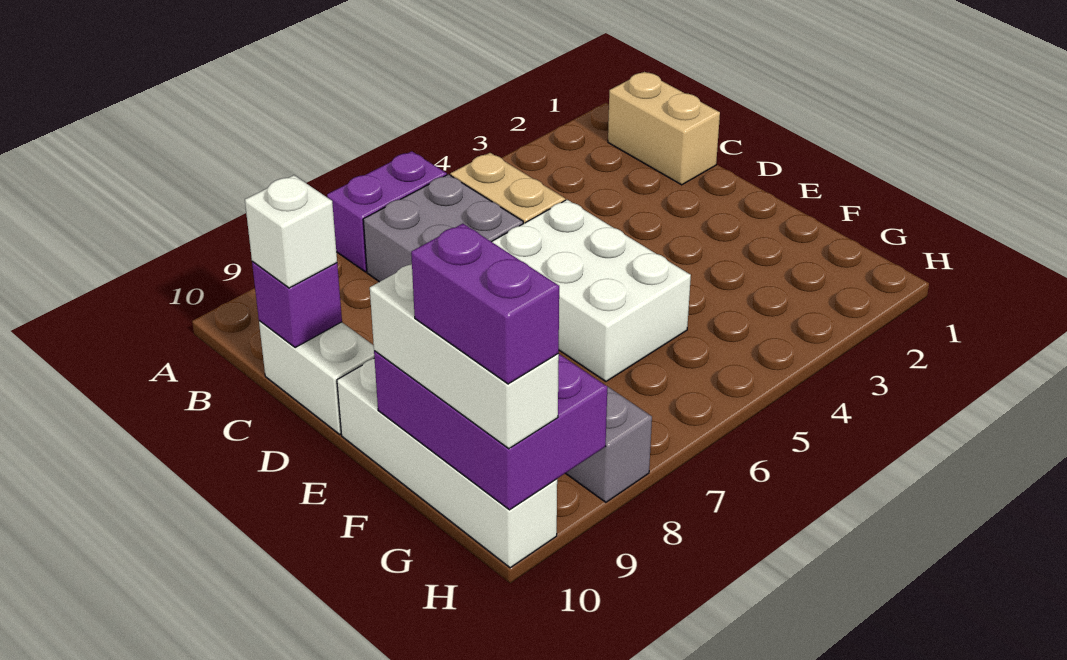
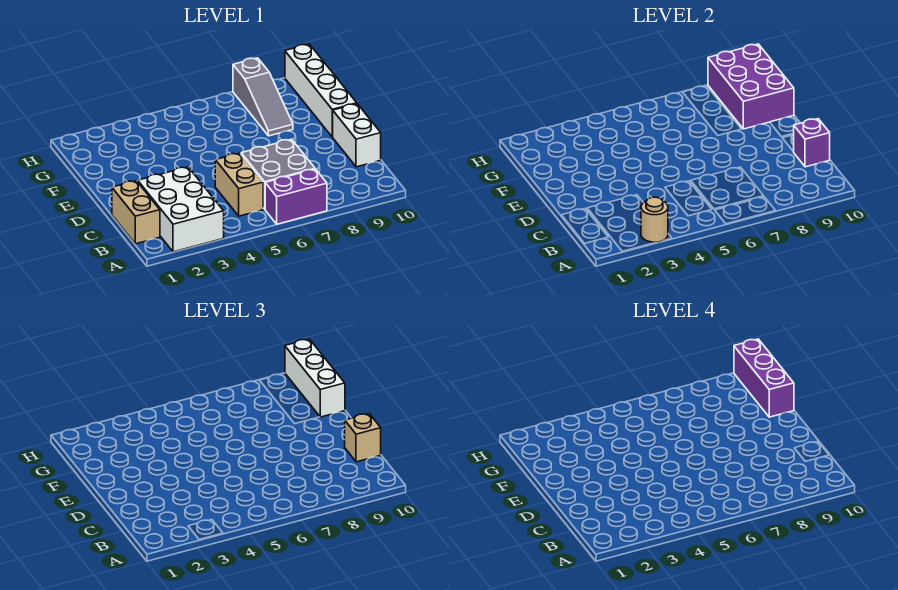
none -> tan round brick A3 level 2
white brick C10 level 3 -> tan brick C10 level 3
white brick D5:F6 level 1 -> white brick A2:C3 level 1
purple brick G10:H10 level 4 -> purple brick F10:H10 level 4

